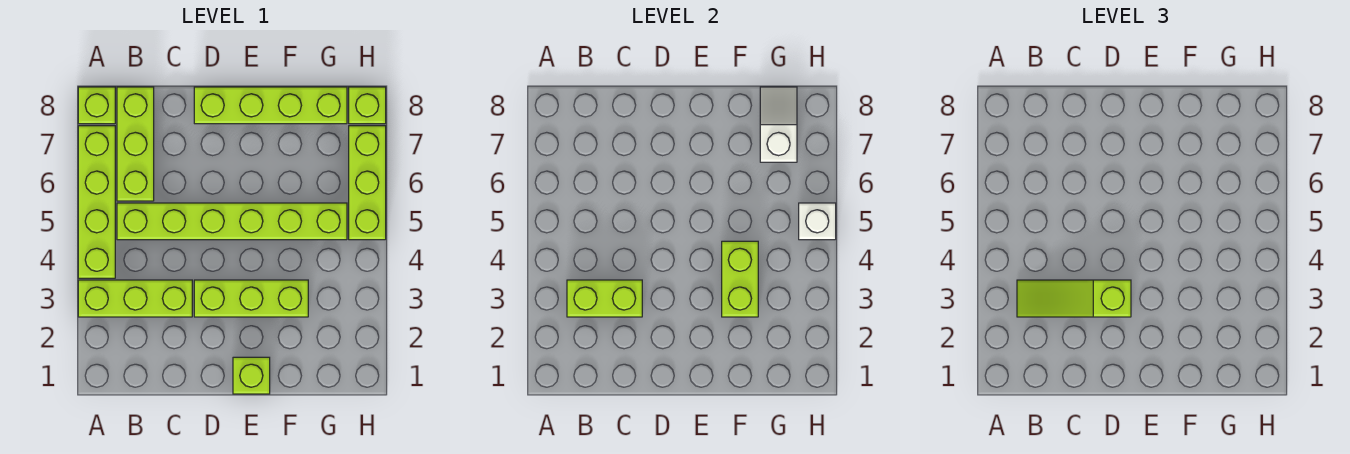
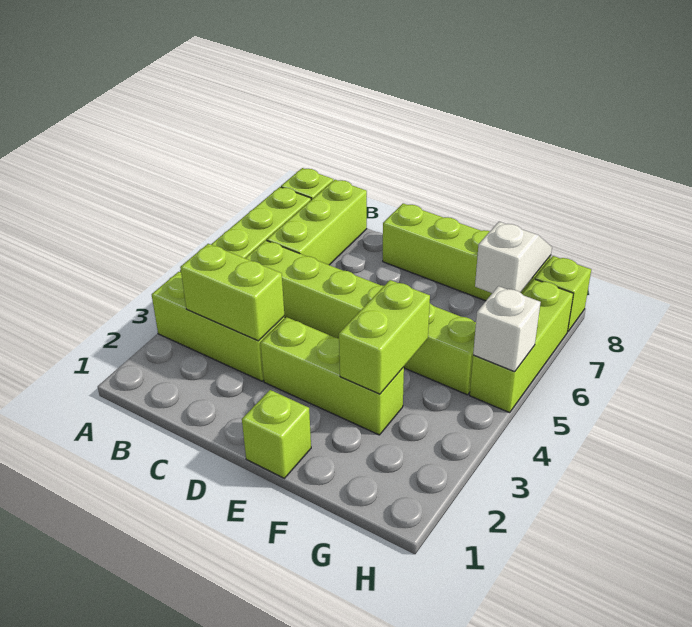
lime slope B3:D3 level 3 top D -> none

